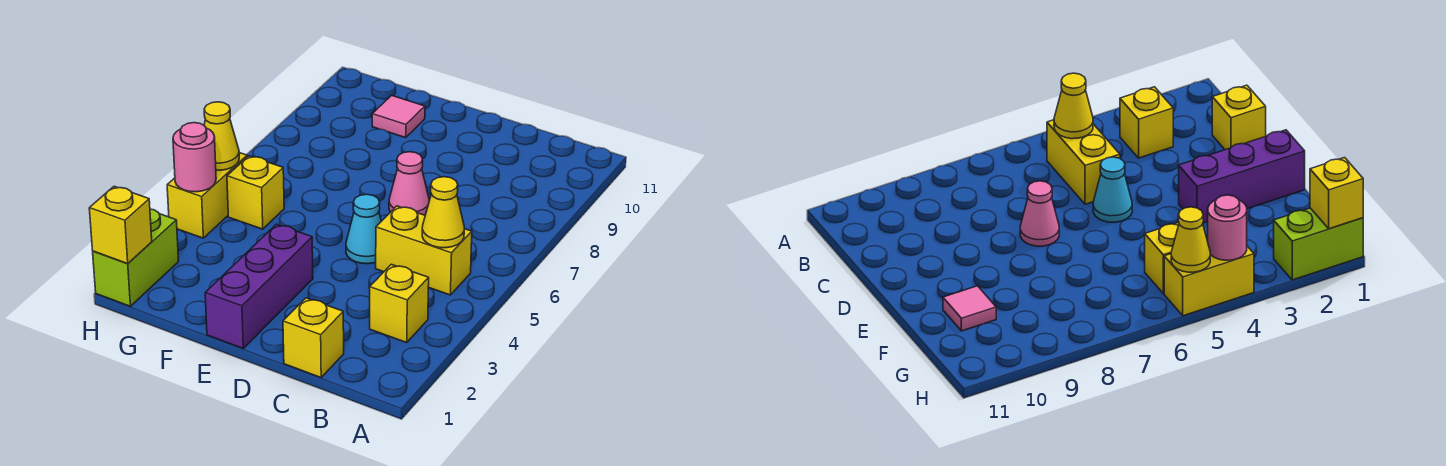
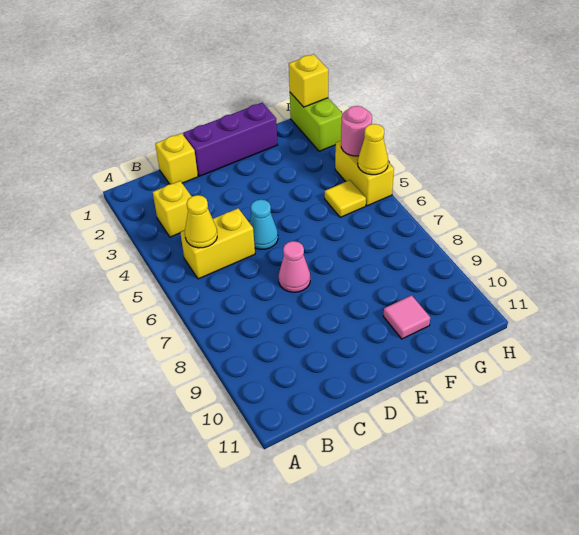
purple brick E1:E3 level 1 -> purple brick D1:F1 level 1
yellow brick G5 level 1 -> yellow tile G5 level 1

